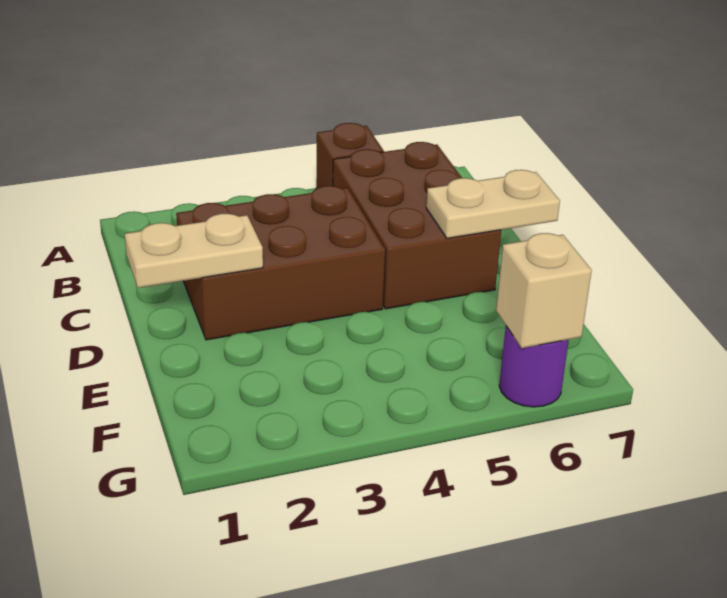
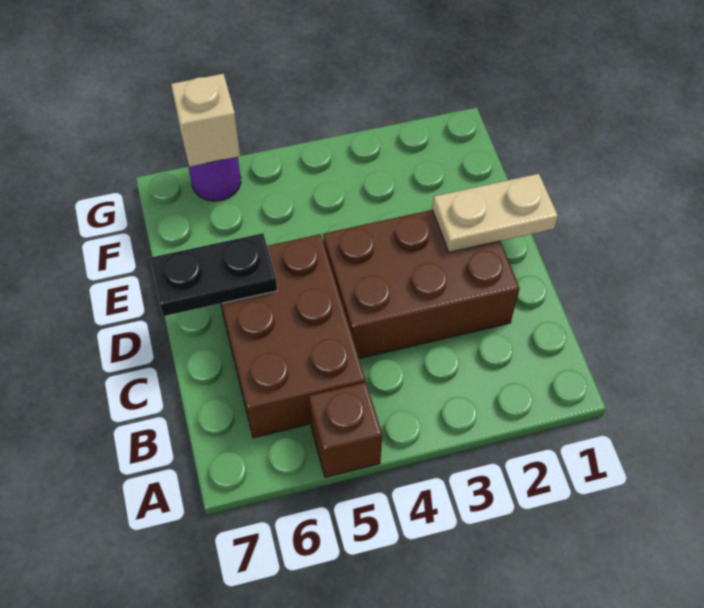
tan plate D6:D7 level 2 -> black plate D6:D7 level 2

